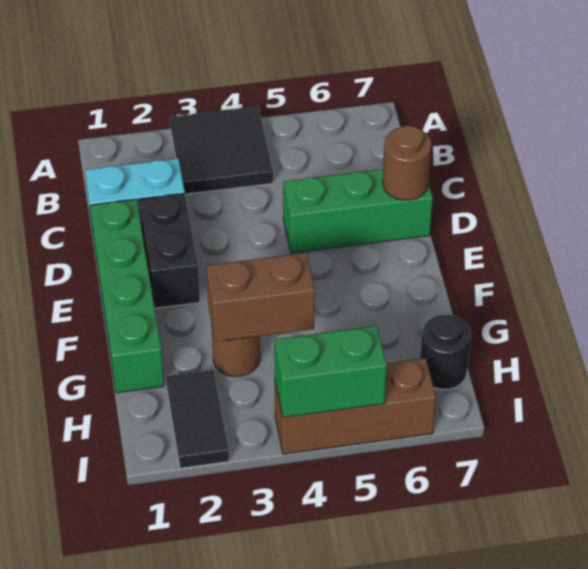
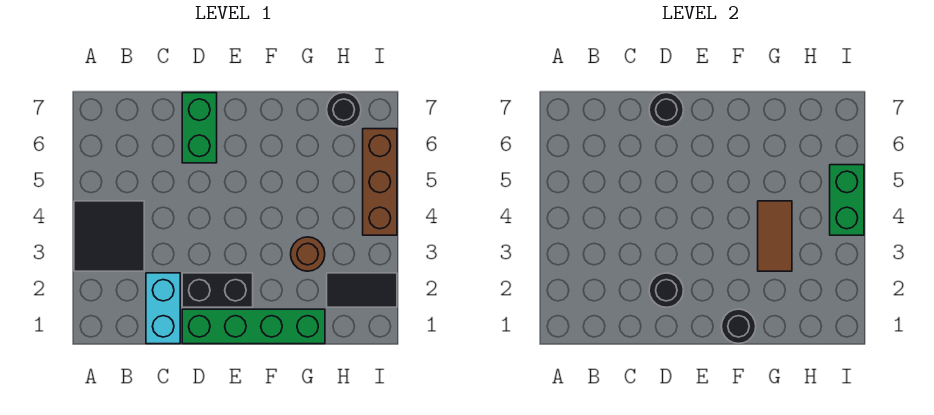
none -> black round brick D2 level 2
green brick D5:D7 level 1 -> green brick D6:D7 level 1
brown round brick D7 level 2 -> black round brick D7 level 2
none -> black round brick F1 level 2
brown brick G3:G4 level 2 -> brown tile G3:G4 level 2

